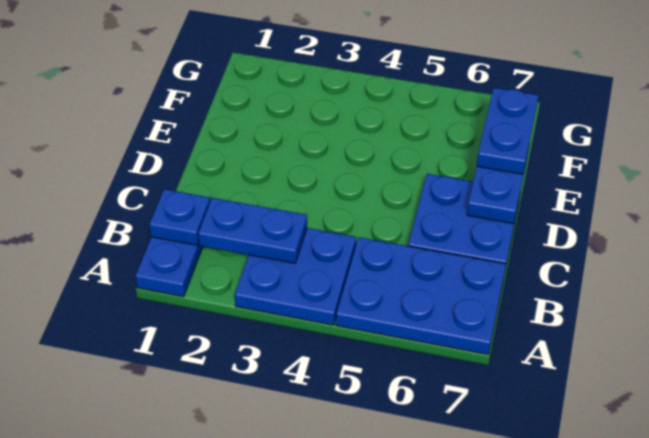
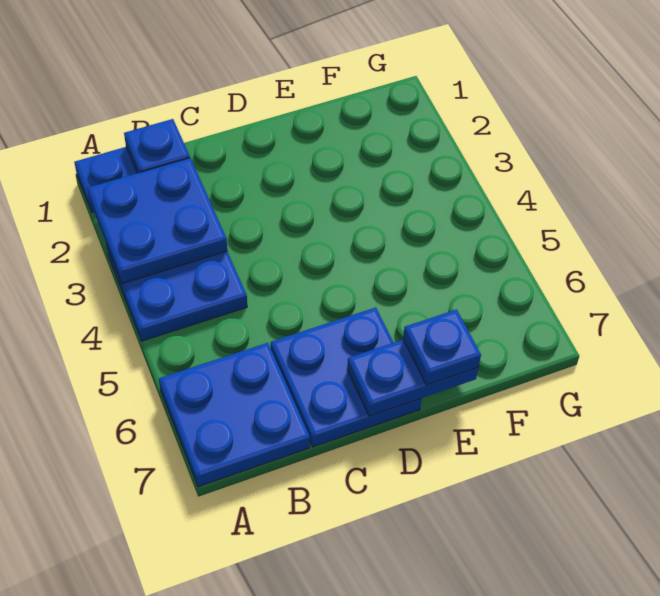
blue plate A5:B7 level 1 -> blue plate A6:B7 level 1
blue plate B2:B3 level 2 -> blue plate A2:B3 level 2
blue plate E7:F7 level 3 -> blue plate E7 level 3

